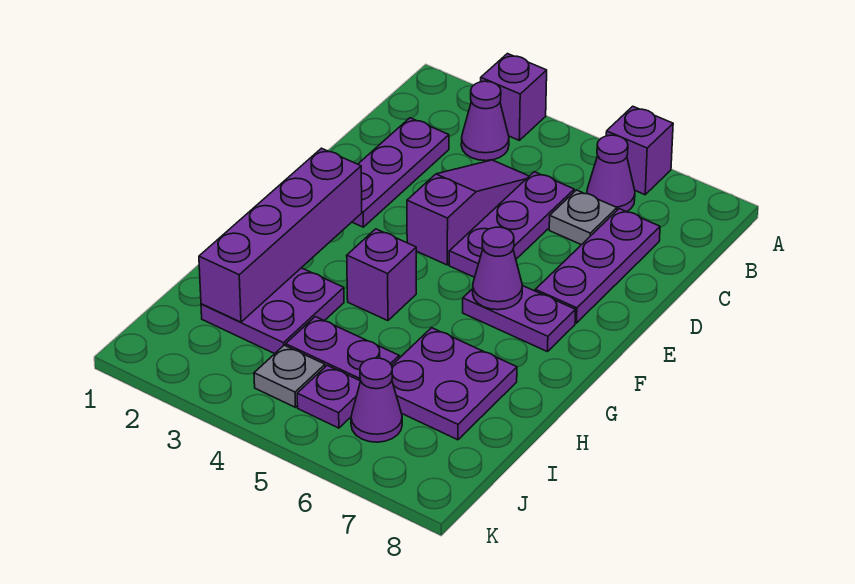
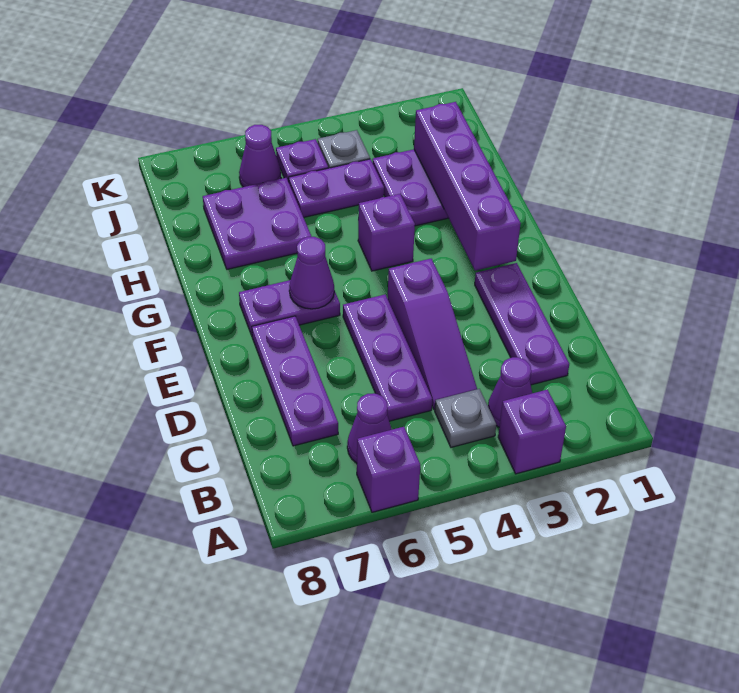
grey plate C6 level 1 -> grey plate B4 level 1

